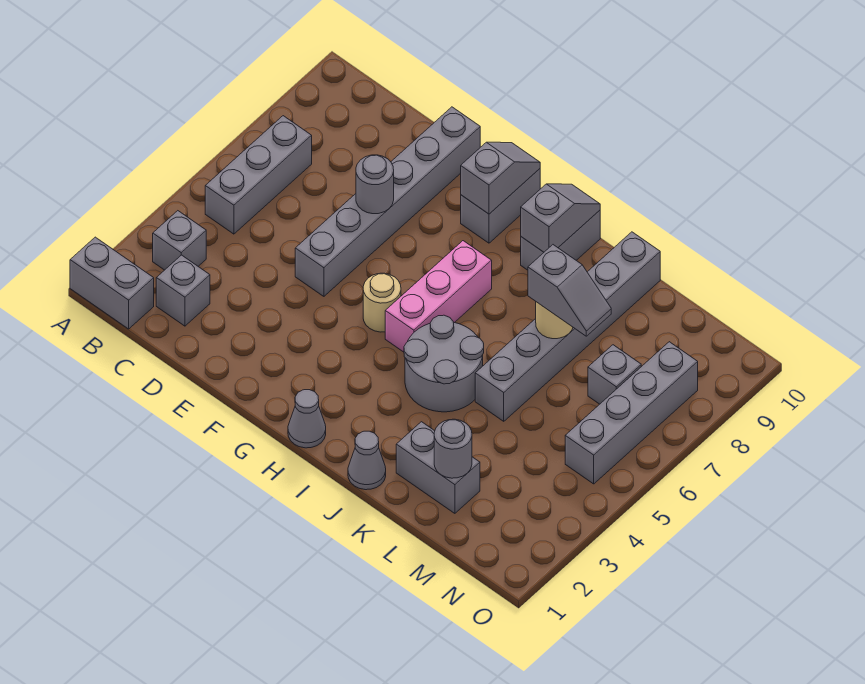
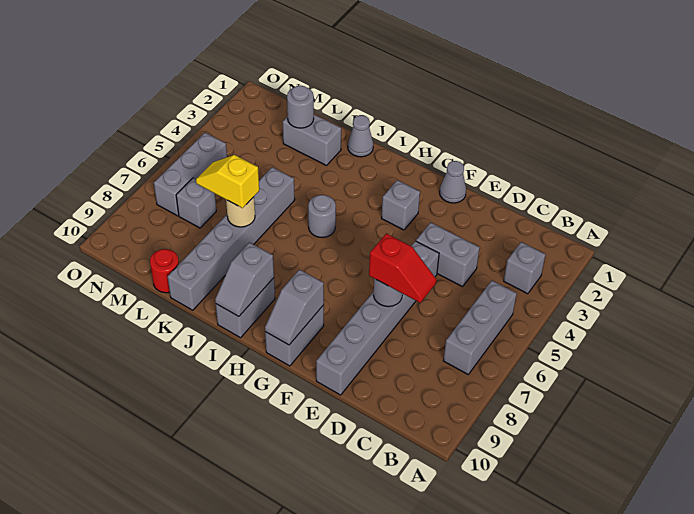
grey brick A1:B1 level 1 -> grey brick D4:E4 level 1
grey brick C2 level 1 -> grey brick G3 level 1
none -> red slope D7:E7 level 3 top E
tan round brick G5 level 1 -> none
grey cone H1 level 1 -> grey cone F1 level 1
pink brick H5:H7 level 1 -> none
grey round brick I4:J5 level 1 -> grey round brick I5 level 1
grey slope K7:L7 level 3 top K -> yellow slope K7:L7 level 3 top K
none -> red round brick L10 level 1
grey brick N5:N8 level 1 -> grey brick N5:N7 level 1

